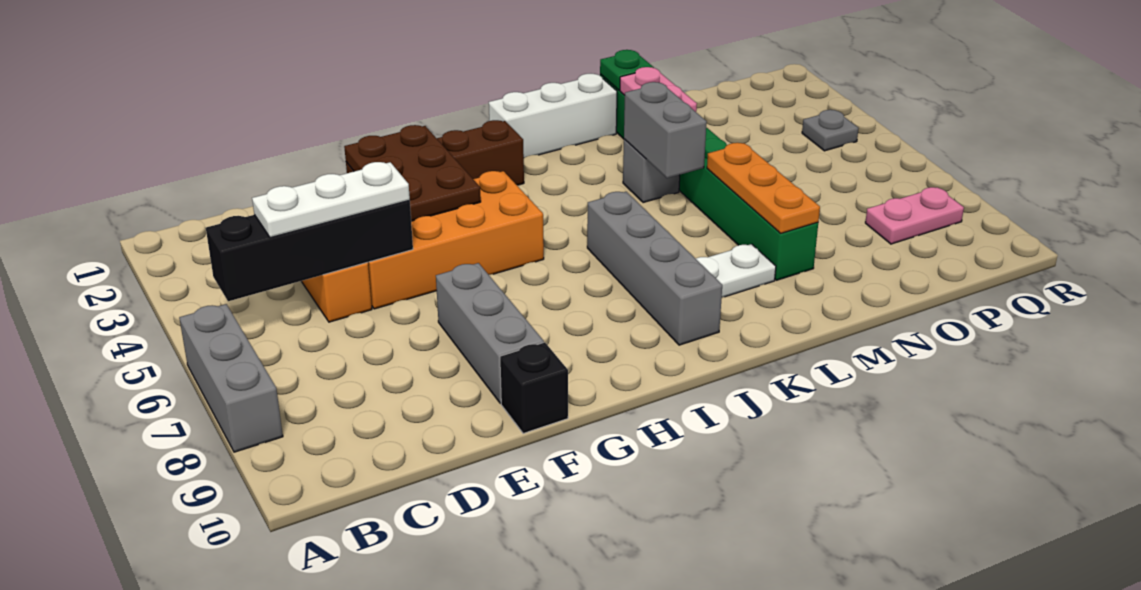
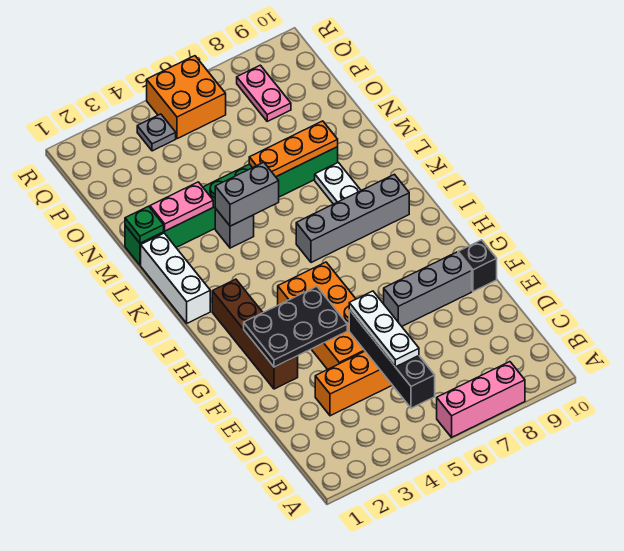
grey brick A6:A8 level 1 -> pink brick A6:A8 level 1
brown plate F2:G4 level 2 -> black plate F2:G4 level 2
none -> orange brick Q5:R6 level 1

